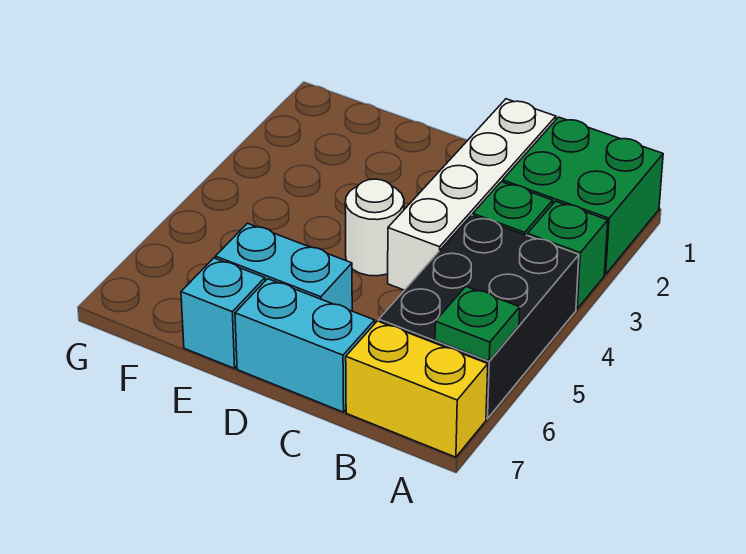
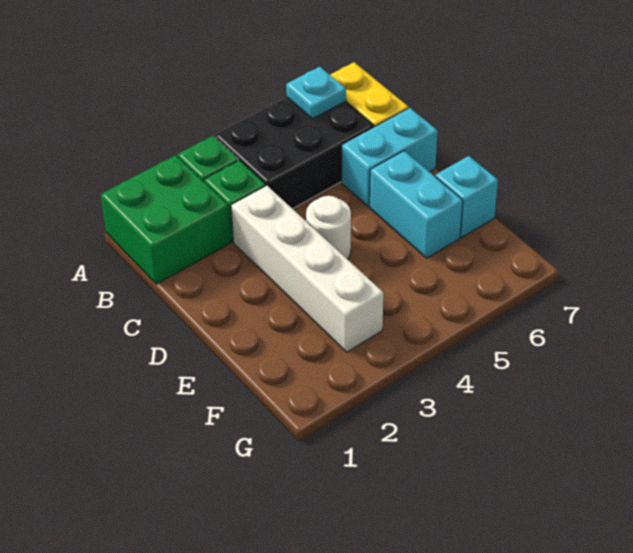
green plate A6 level 2 -> cyan plate A6 level 2
white brick C1:C4 level 1 -> white brick C3:F3 level 1
cyan brick C7:D7 level 1 -> cyan brick C6:C7 level 1

